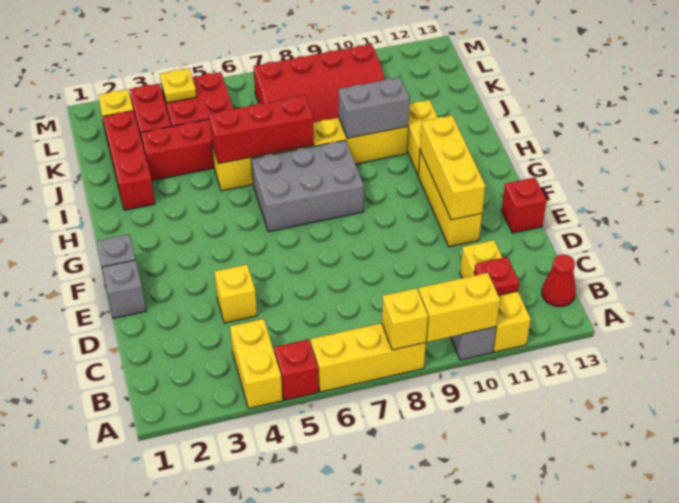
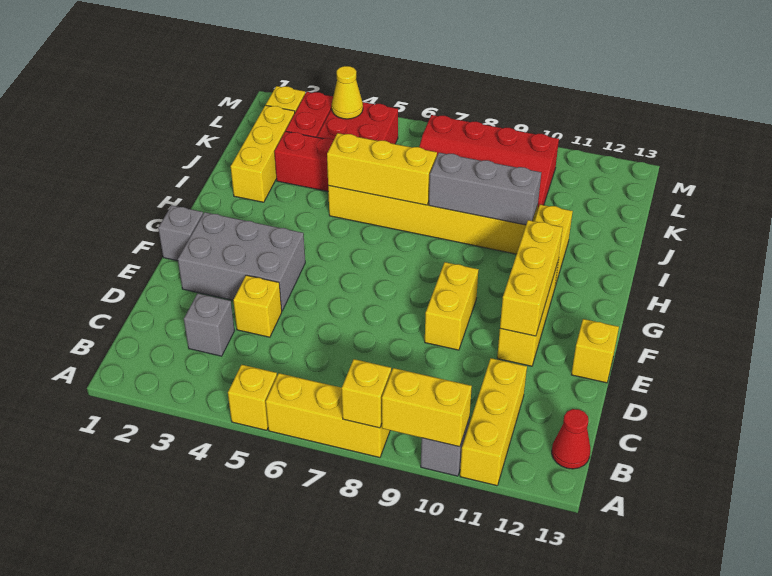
yellow brick A4:B4 level 1 -> yellow brick E9:F9 level 1
red brick A5 level 1 -> yellow brick A5 level 1
red plate B11 level 2 -> none
grey brick E1 level 1 -> grey brick C3 level 1
red brick E13 level 1 -> yellow brick E13 level 1
grey brick G6:H8 level 1 -> grey brick E2:F4 level 1
red brick I2:K2 level 1 -> yellow brick I2:K2 level 1
red brick I5:I7 level 2 -> yellow brick I5:I7 level 2
grey brick I9:I10 level 2 -> grey brick I8:I10 level 2
yellow plate L4 level 2 -> yellow cone L4 level 2

